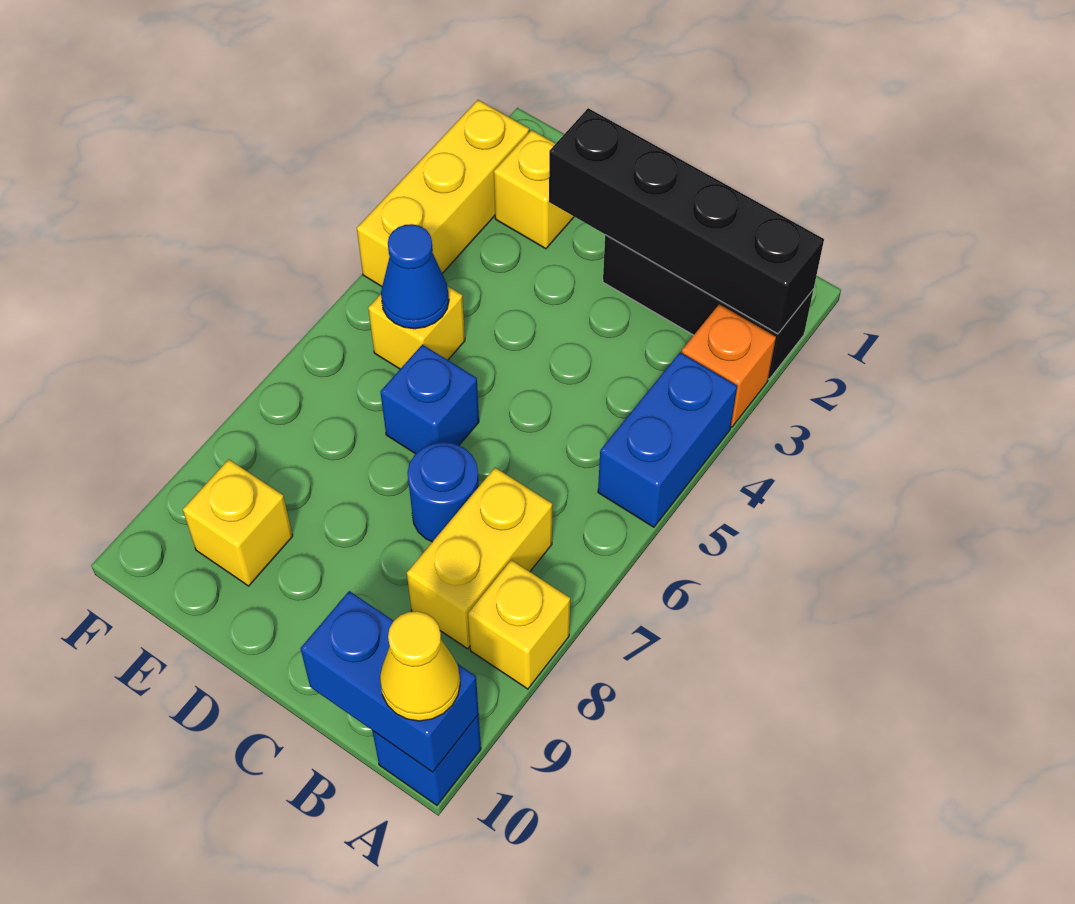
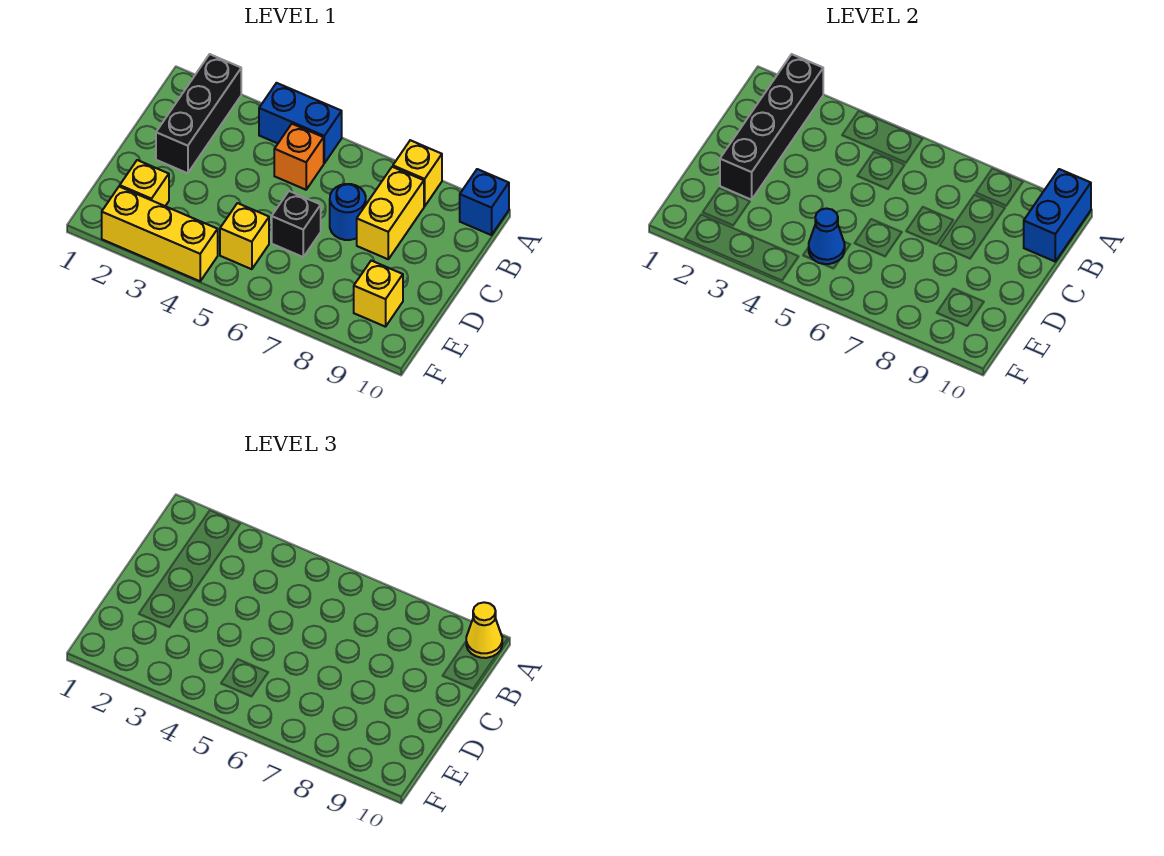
orange brick A3 level 1 -> orange brick B5 level 1
yellow brick B7:B8 level 1 -> yellow brick B8:C8 level 1
blue brick D6 level 1 -> black brick D6 level 1

